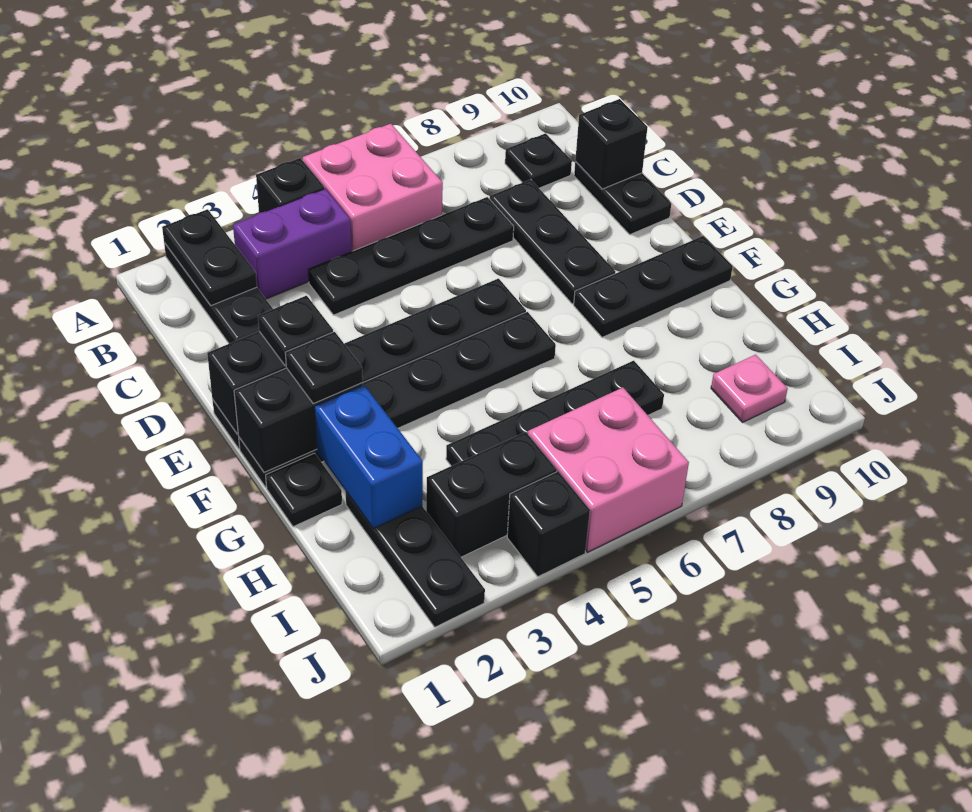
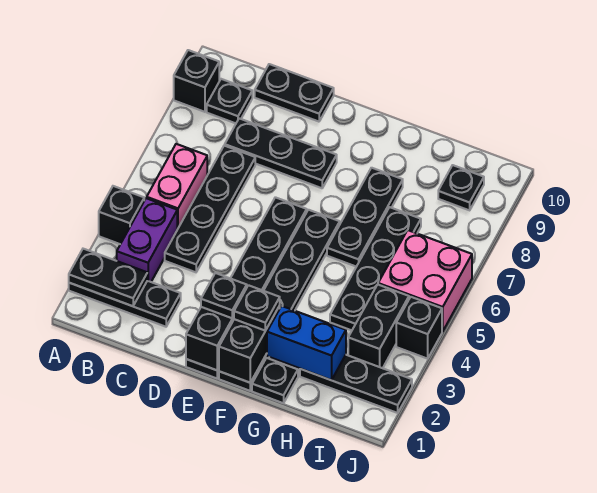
pink brick A5:B6 level 1 -> pink brick B5:B6 level 1
black brick C10 level 2 -> black brick A9 level 1
black plate F8:F10 level 1 -> black plate G6:G8 level 1
pink plate I9 level 1 -> black plate I9 level 1

